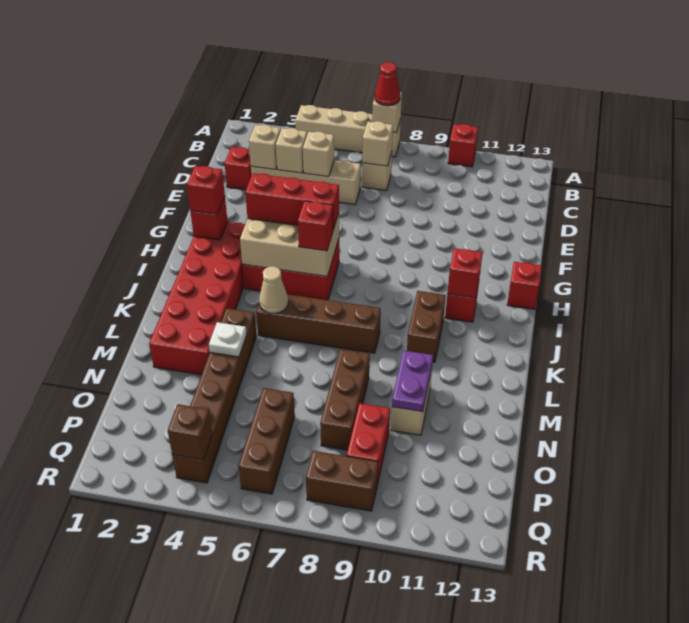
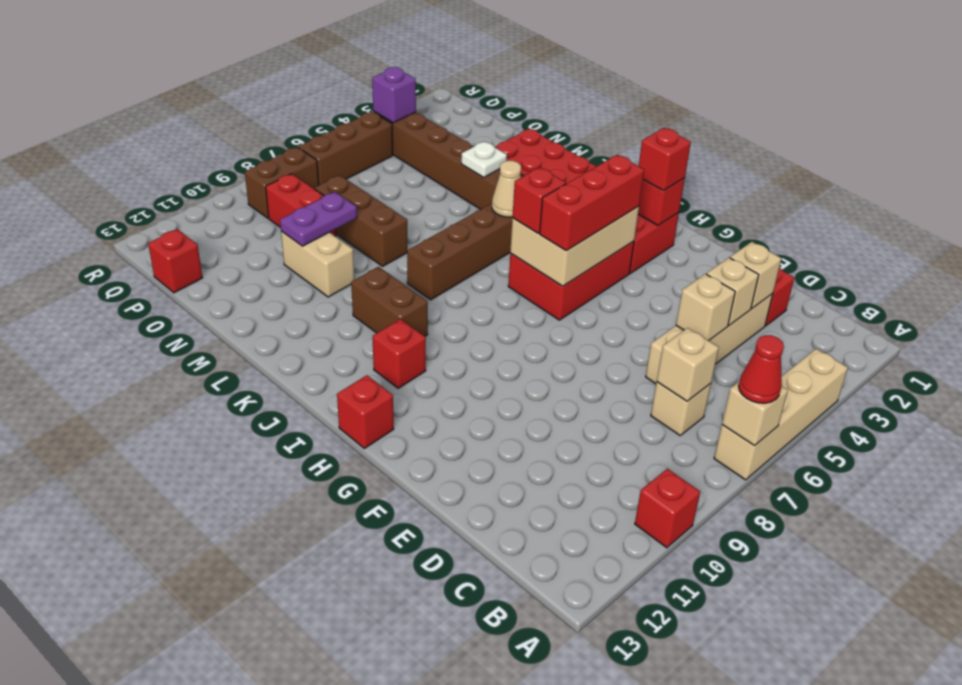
red brick I11 level 2 -> red brick P13 level 1
purple plate M10:N10 level 2 -> purple plate N9:N10 level 2
brown brick O6:Q6 level 1 -> brown brick Q5:Q7 level 1
brown brick Q4 level 2 -> purple brick Q4 level 2

